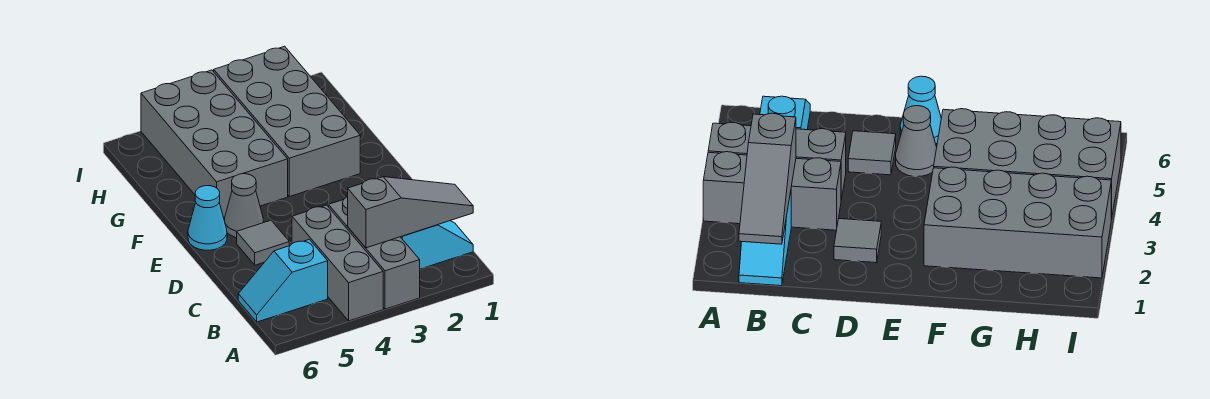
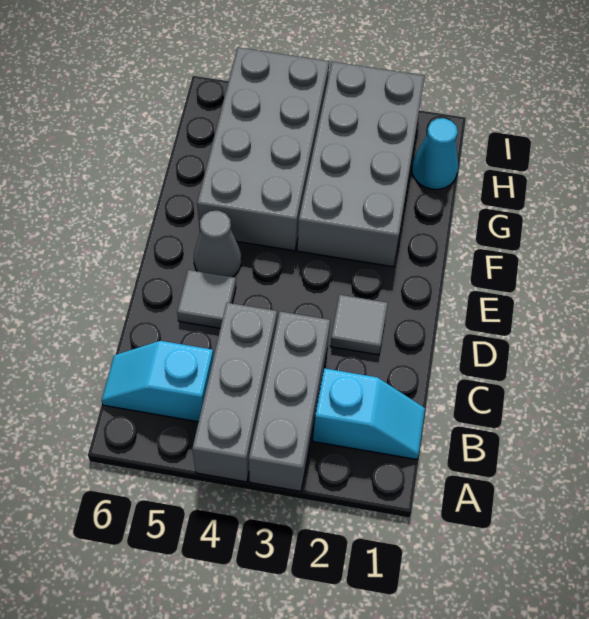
grey slope B1:B3 level 2 top 3 -> none
cyan cone E6 level 1 -> cyan cone H1 level 1

